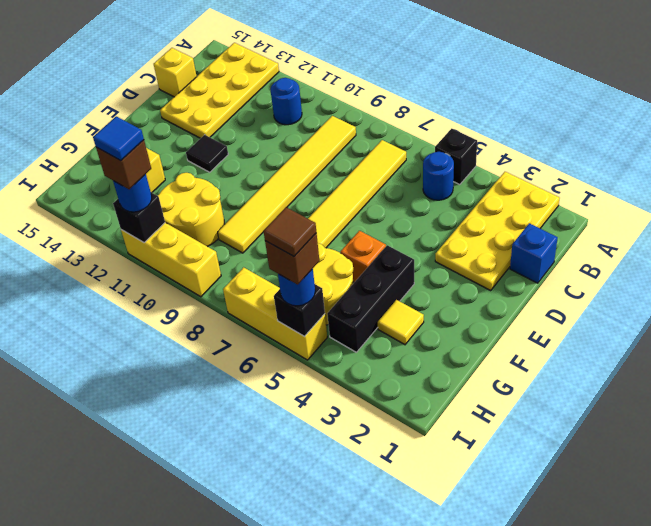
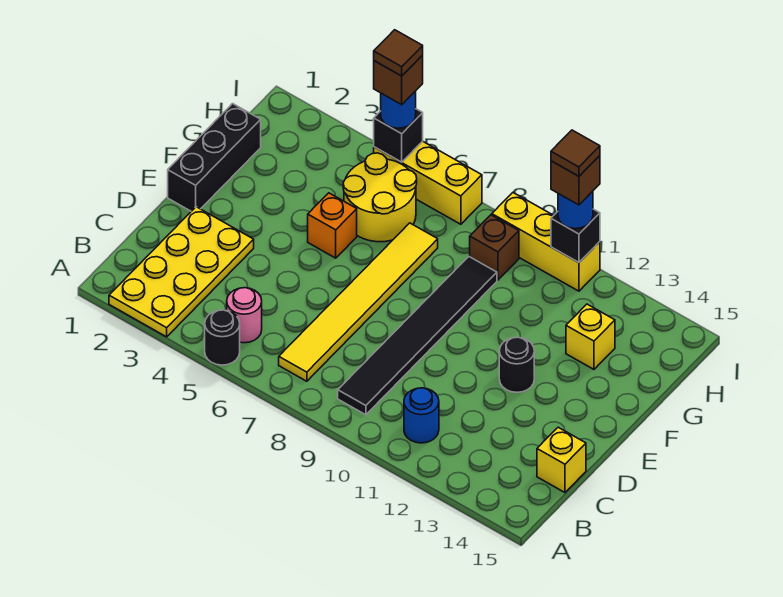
black brick A5 level 1 -> black round brick A5 level 1
yellow plate A13:D14 level 1 -> none
blue round brick B5 level 1 -> pink round brick B5 level 1
yellow tile B9:G9 level 1 -> black tile B9:G9 level 1
blue brick C1 level 1 -> none
black tile E12 level 1 -> black round brick E12 level 1
black brick F4:H4 level 1 -> black brick E1:G1 level 1
yellow tile G3 level 1 -> none
yellow round brick G10:H11 level 1 -> none
none -> brown brick H9 level 1
blue tile I11 level 5 -> brown tile I11 level 5

